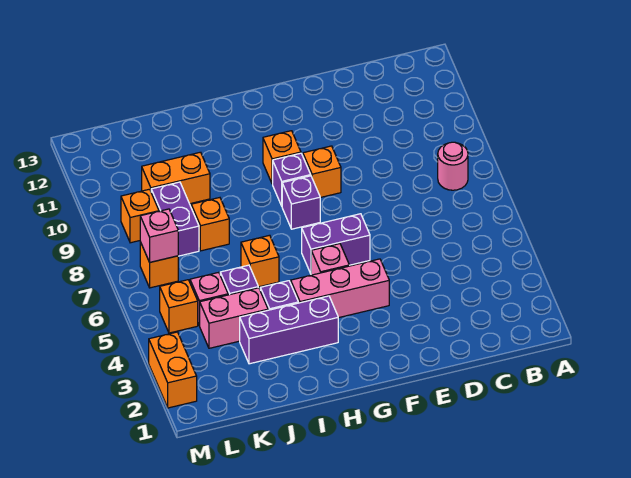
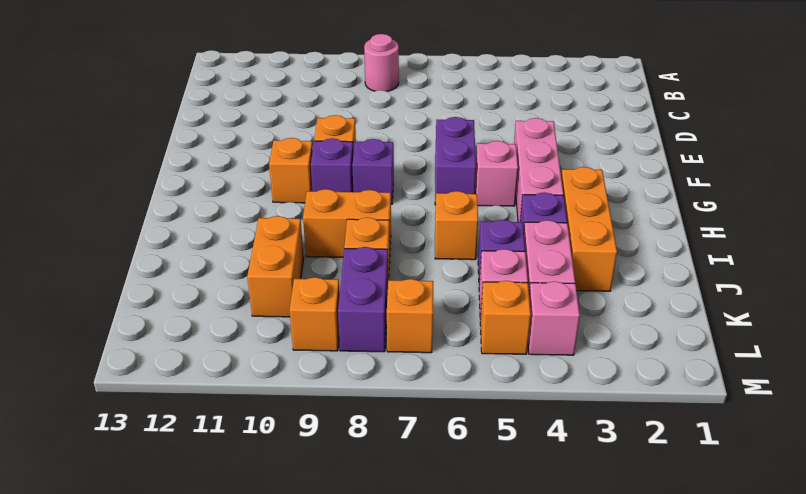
purple brick H3:J3 level 1 -> orange brick H3:J3 level 1
purple brick K8:K9 level 1 -> purple brick K8:L8 level 1
pink brick L7 level 2 -> pink brick L4 level 1
orange brick M2:M3 level 1 -> orange brick I8:I9 level 1

